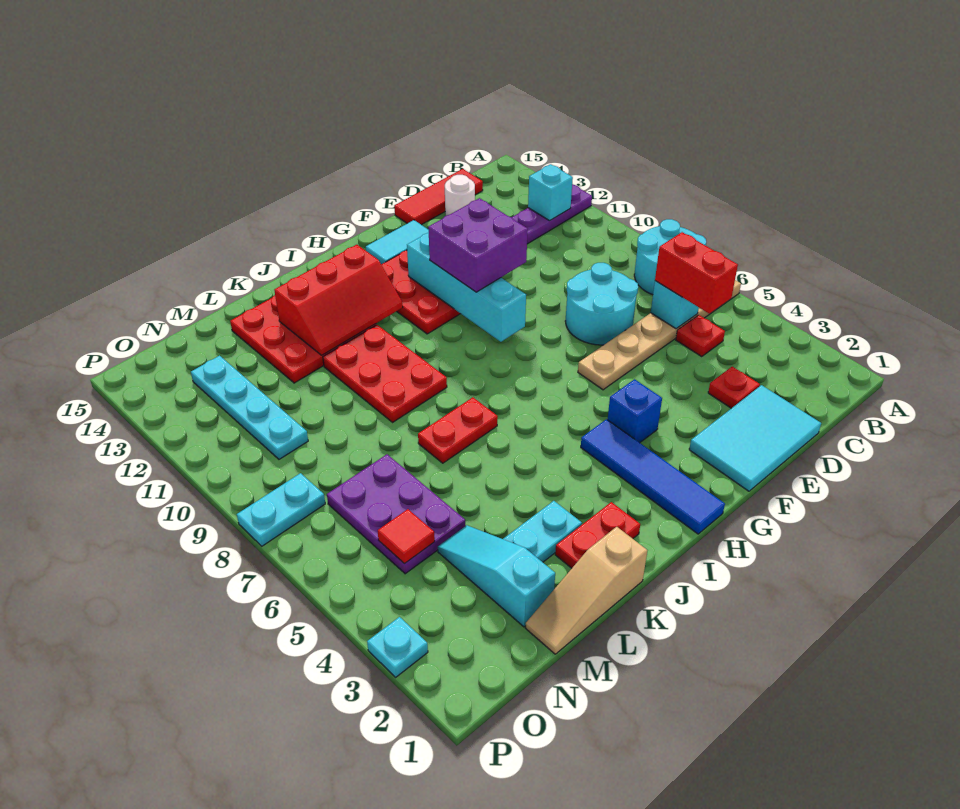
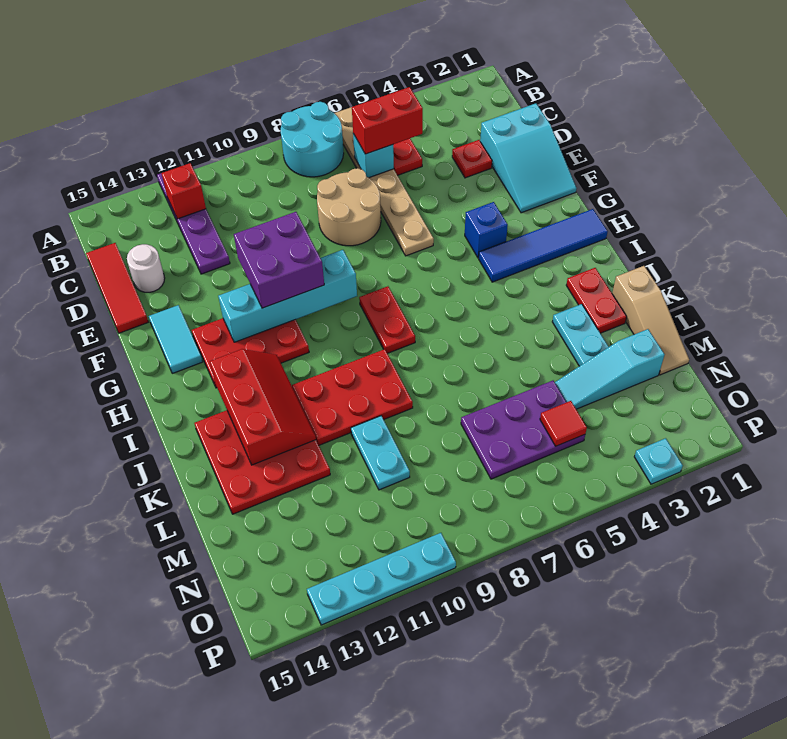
cyan brick B12 level 2 -> red brick B12 level 2
cyan tile D1:F2 level 1 -> cyan slope D1:F2 level 1 top D
cyan round brick D7:E8 level 1 -> tan round brick D7:E8 level 1
red plate J7:K7 level 1 -> red plate H8:I8 level 1
cyan plate N10:N13 level 1 -> cyan plate P10:P13 level 1
cyan plate O8:P8 level 1 -> cyan plate L10:M10 level 1

